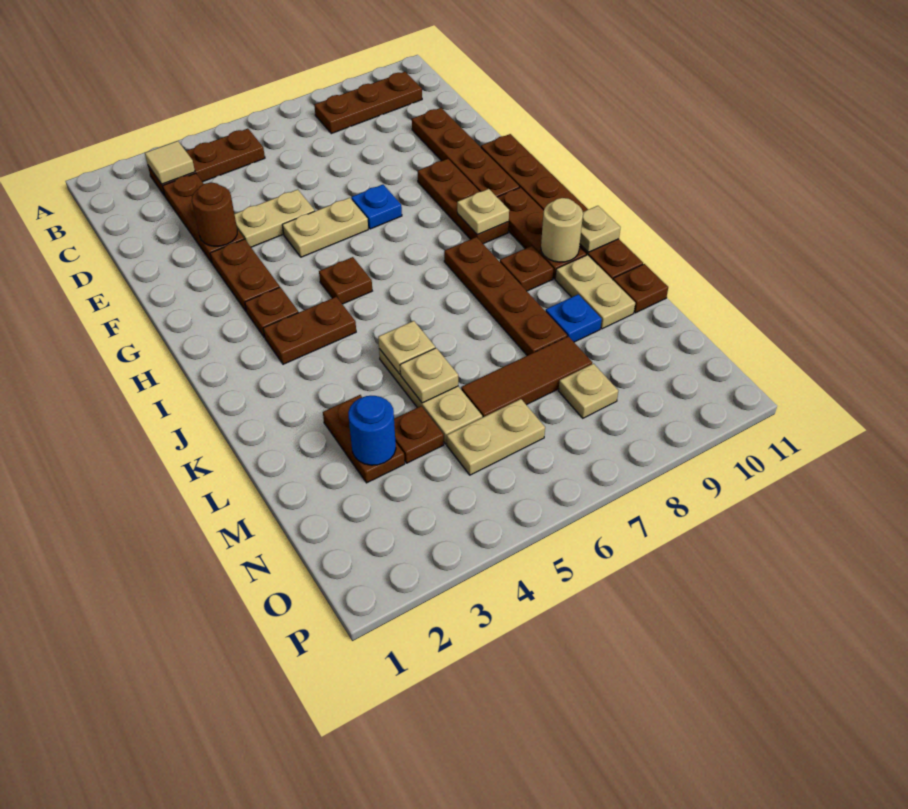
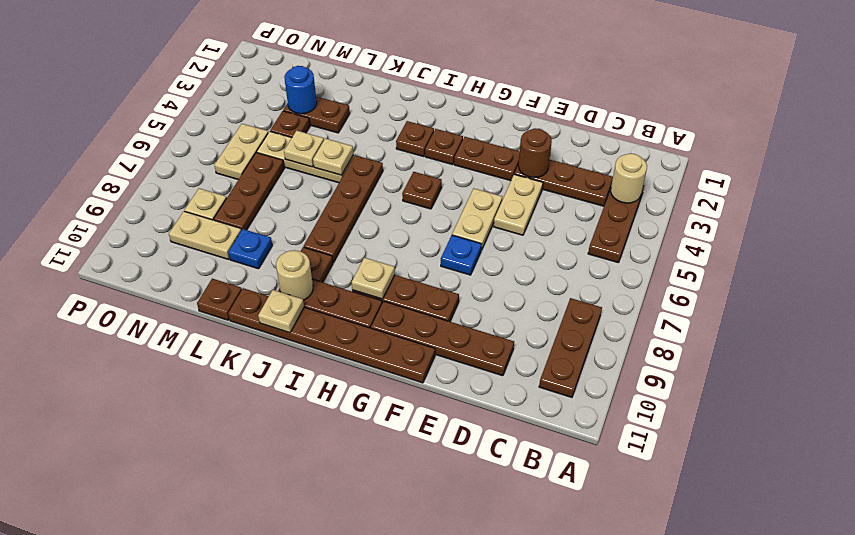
tan tile B3 level 2 -> tan round brick B3 level 2
brown plate I3:I4 level 1 -> brown plate I3 level 1
brown plate I8:L8 level 1 -> brown plate J5:J8 level 1
tan plate K10:L10 level 1 -> tan plate M9:N9 level 1
brown tile M6:M8 level 1 -> brown plate M6:M8 level 1

